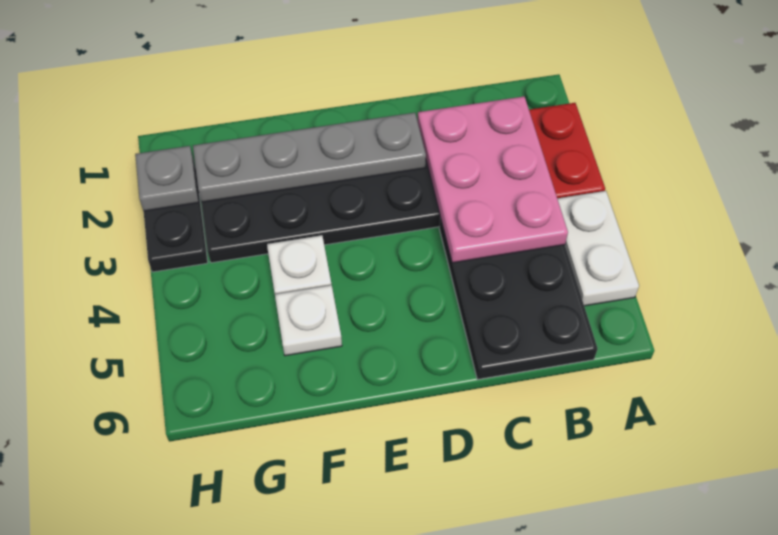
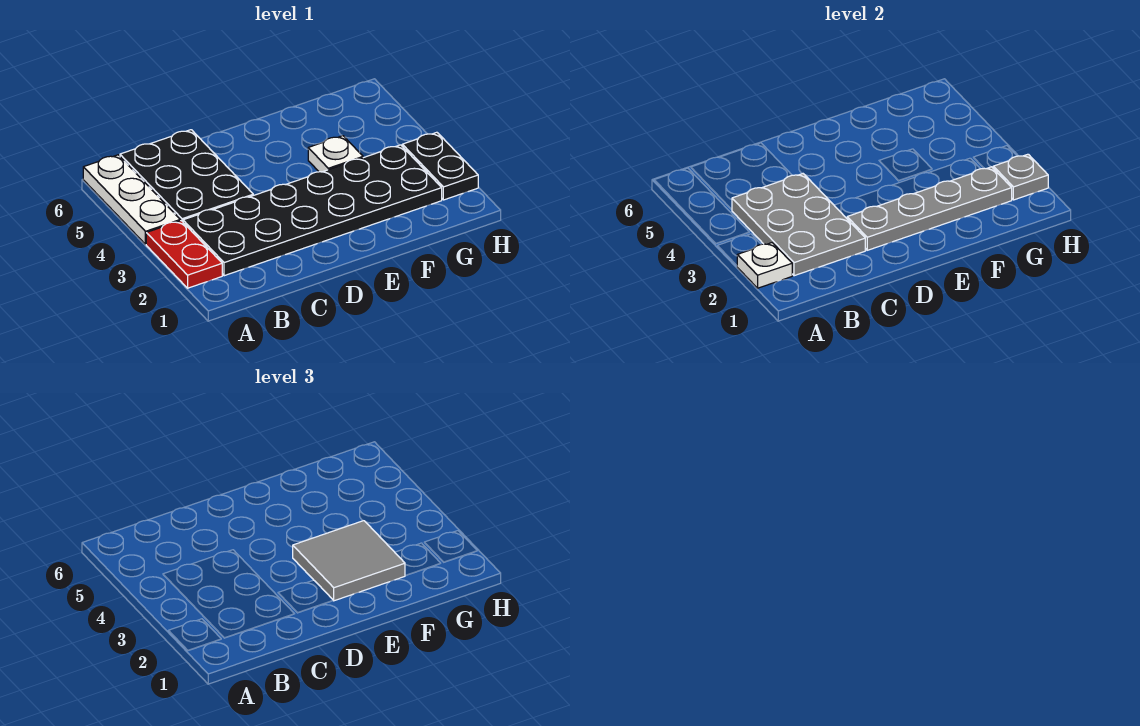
white plate A4:A5 level 1 -> white plate A4:A6 level 1
pink plate B2:C4 level 2 -> grey plate B2:C4 level 2
none -> grey tile E2:F3 level 3
white plate F5 level 1 -> white plate A2 level 2

